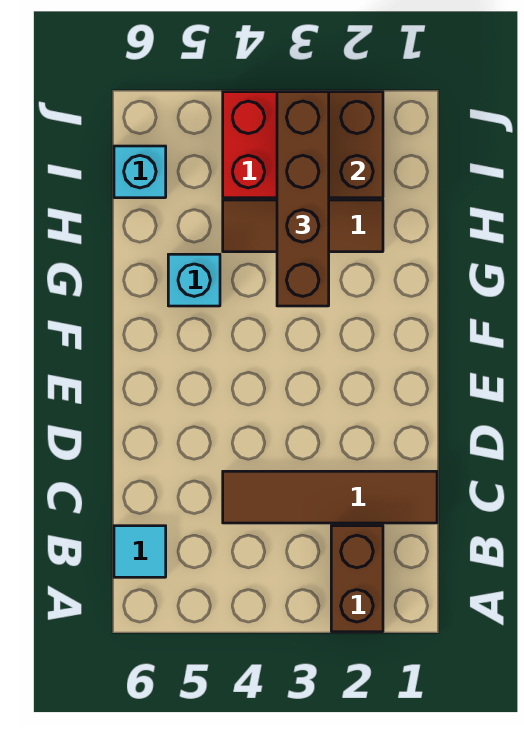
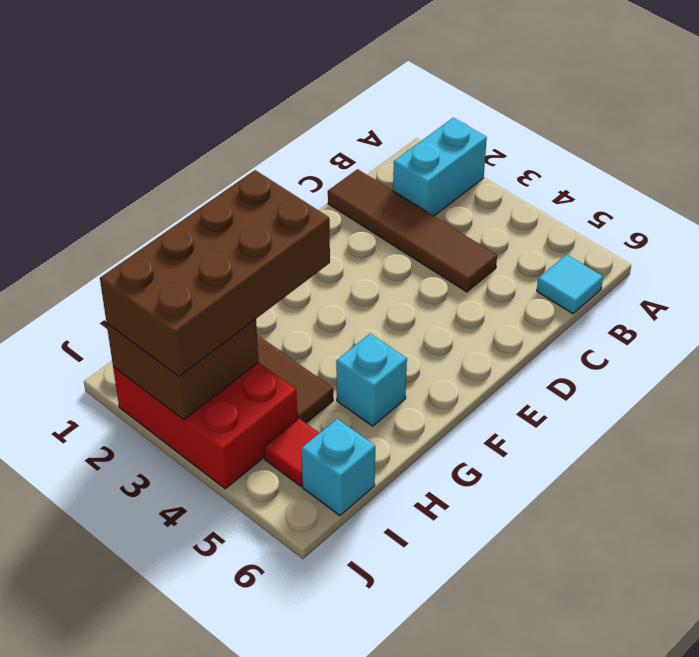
brown brick A2:B2 level 1 -> cyan brick A2:B2 level 1
brown brick G3:J3 level 3 -> brown brick G2:J3 level 3
none -> red tile I5 level 1

